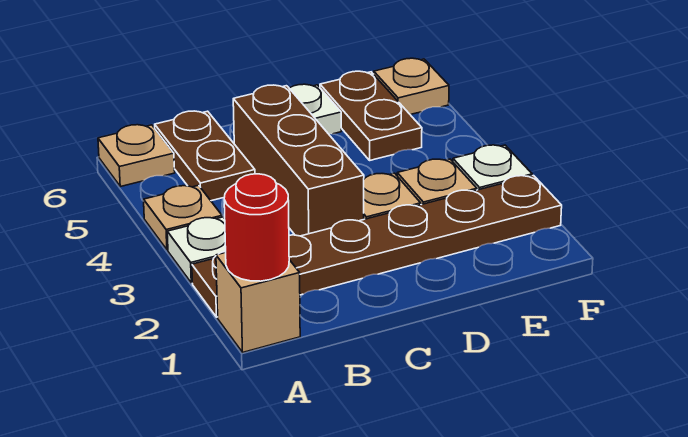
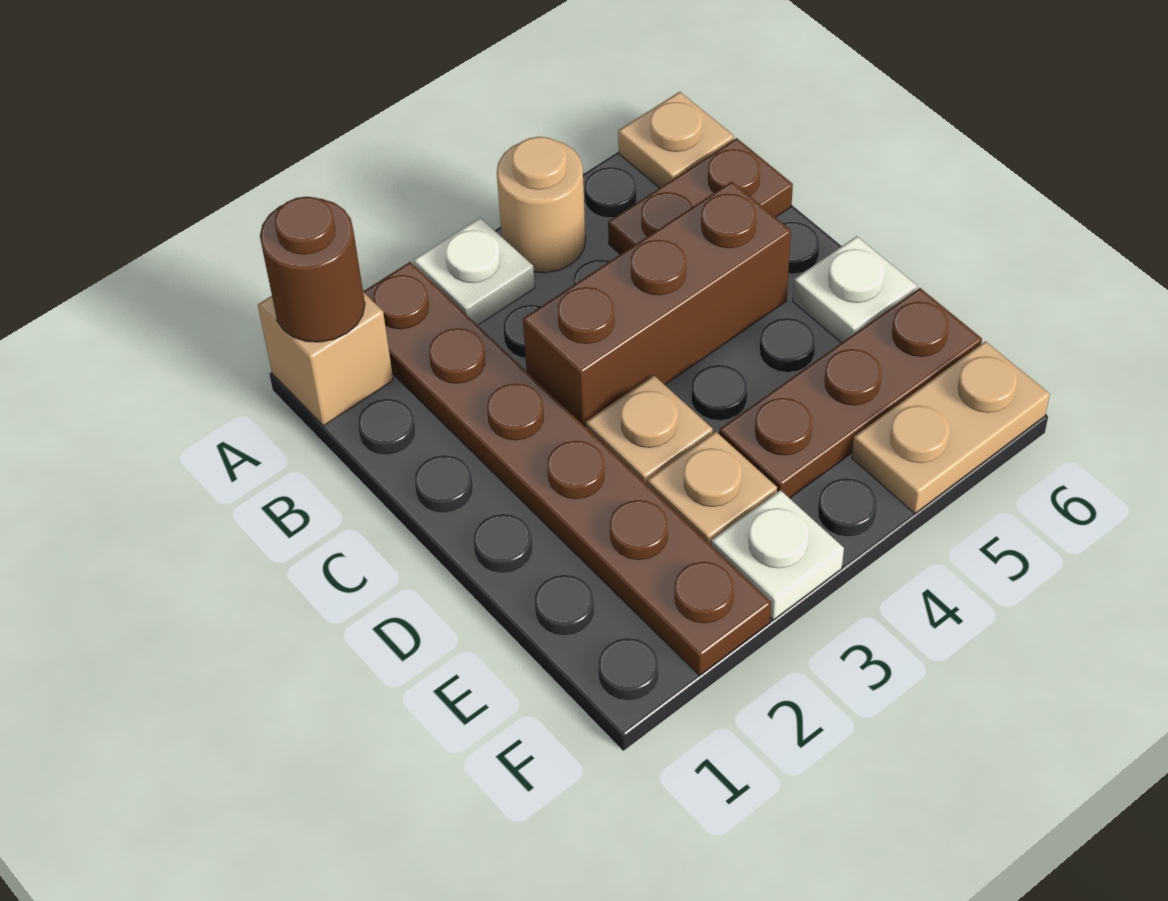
red round brick A1 level 2 -> brown round brick A1 level 2
tan plate A4 level 1 -> tan round brick A4 level 1
brown plate E5:E6 level 1 -> brown plate E4:E6 level 1
tan plate F6 level 1 -> tan plate F5:F6 level 1

